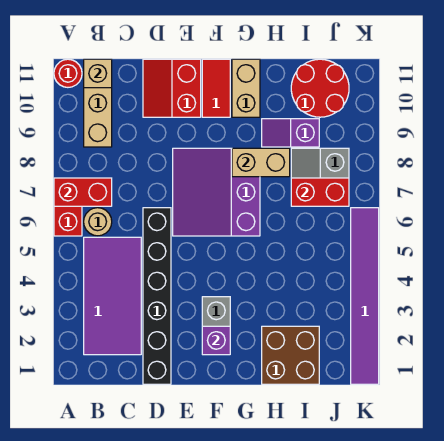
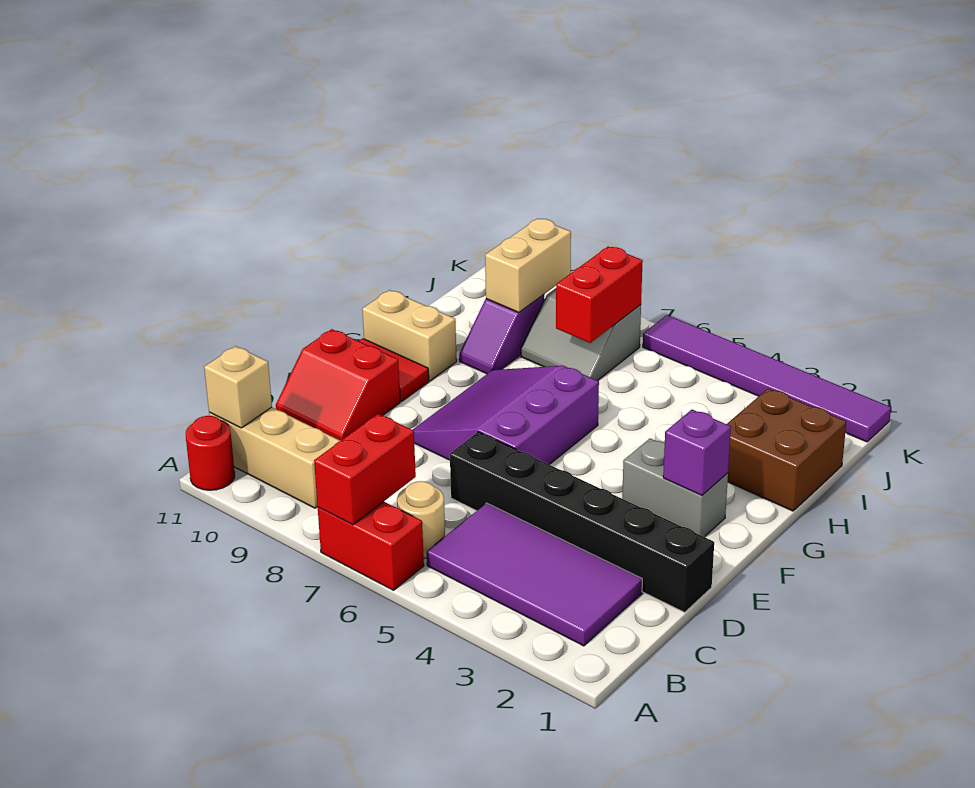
purple slope E6:G8 level 1 top G -> purple slope E6:G8 level 1 top 6
tan brick G8:H8 level 2 -> tan brick I9:J9 level 2
red round brick I10:J11 level 1 -> none

